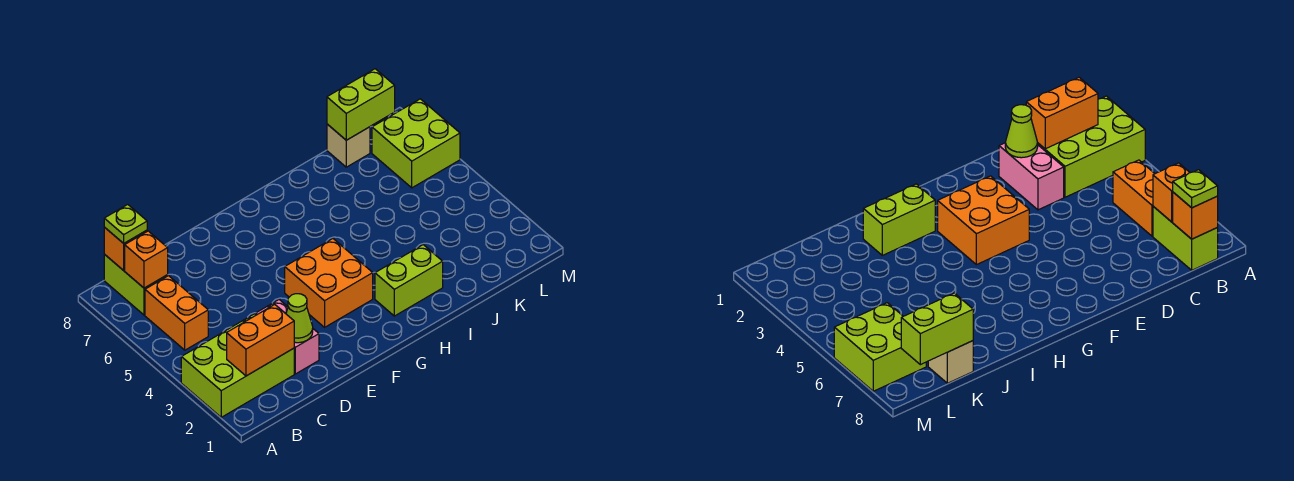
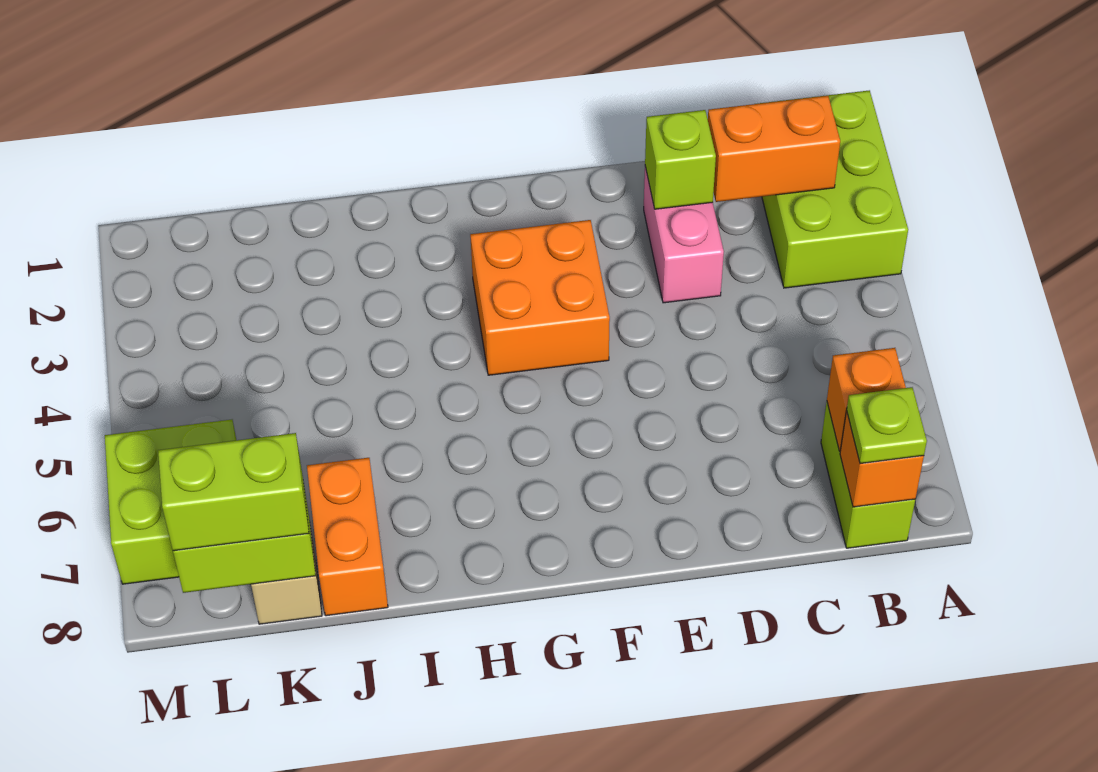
lime brick A2:C3 level 1 -> lime brick A1:B3 level 1
orange brick B5:B6 level 1 -> orange brick J7:J8 level 1
lime cone D2 level 2 -> lime brick D2 level 2
lime brick H2:I2 level 1 -> lime brick K8:L8 level 3

